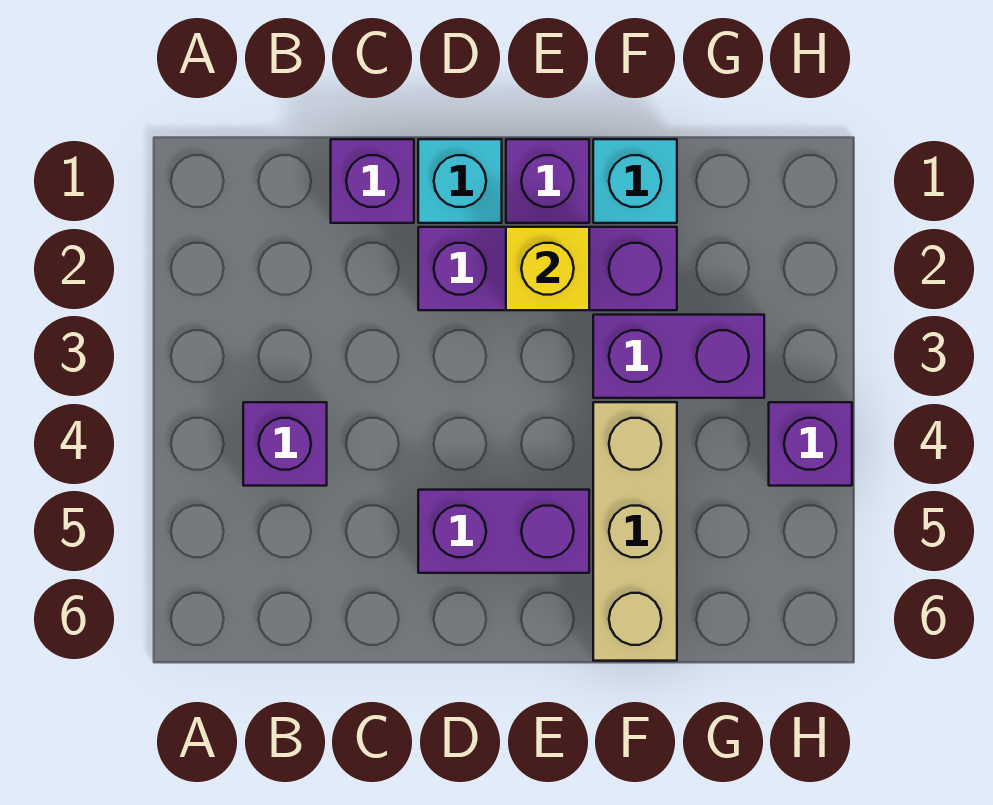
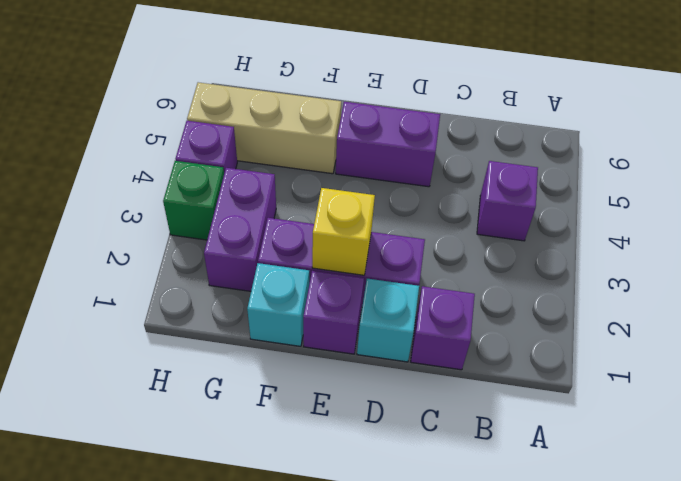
purple brick F3:G3 level 1 -> purple brick G2:G3 level 1
tan brick F4:F6 level 1 -> tan brick F5:H5 level 1
none -> green brick H3 level 1

